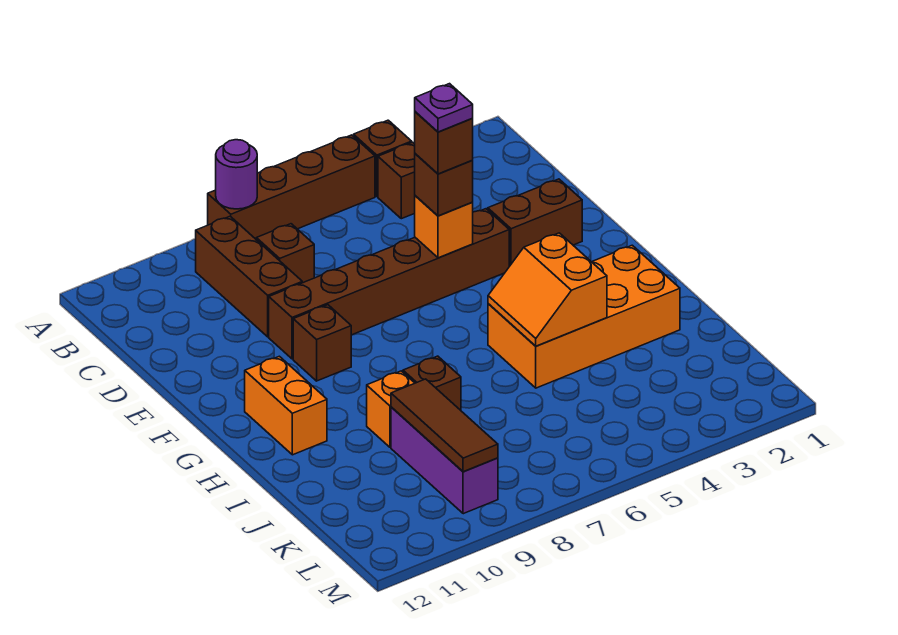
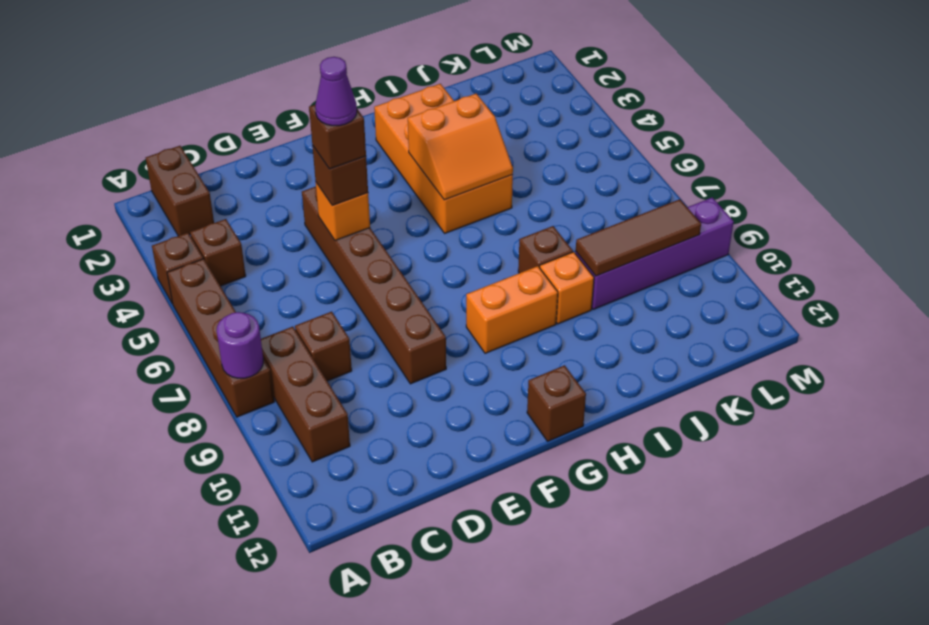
brown brick B9:D9 level 1 -> brown brick B8:B10 level 1
brown brick E2:E3 level 1 -> brown brick B1:B2 level 1
purple plate E5 level 5 -> purple cone E5 level 5
brown brick F9 level 1 -> brown brick G12 level 1
orange brick G11:H11 level 1 -> orange brick G9:H9 level 1
purple brick J9:L9 level 1 -> purple brick J9:M9 level 1

